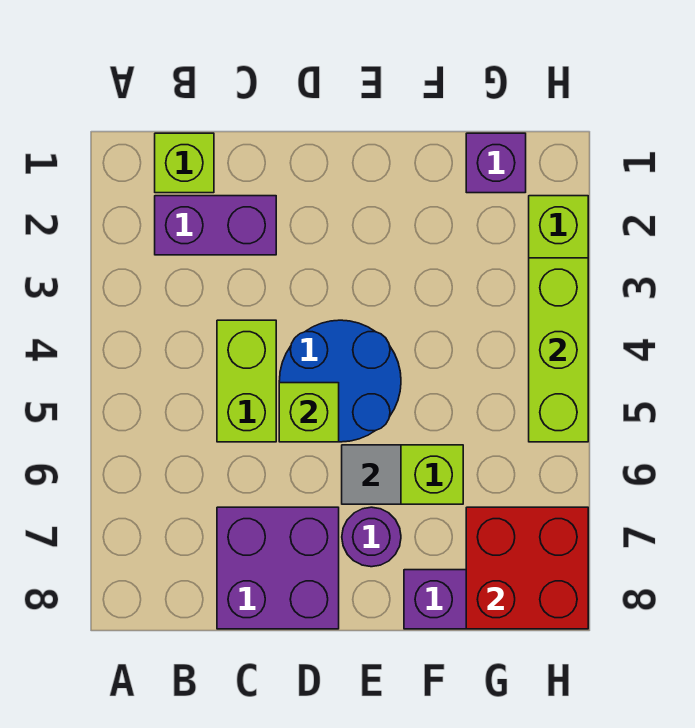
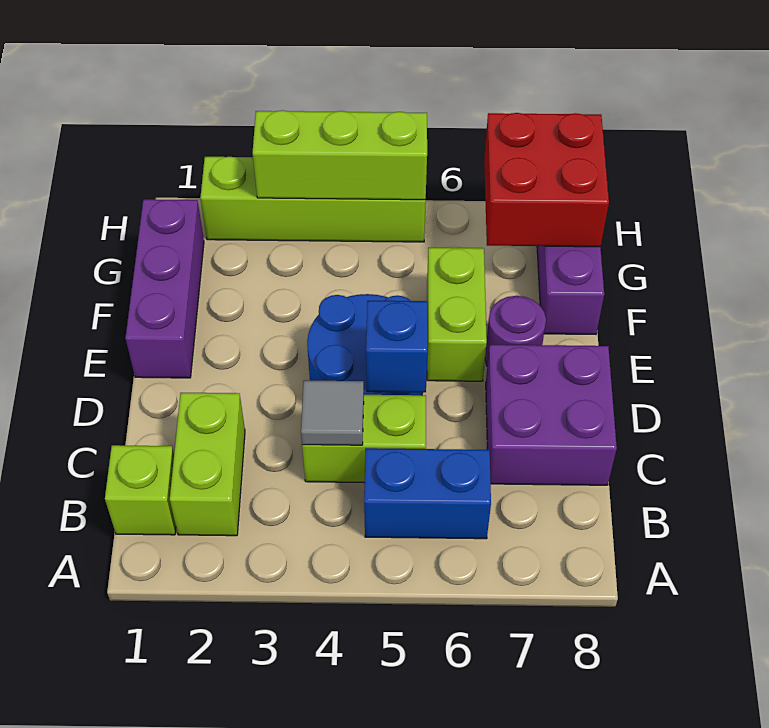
purple brick B2:C2 level 1 -> lime brick B2:C2 level 1
none -> blue brick B5:B6 level 1
lime brick D5 level 2 -> blue brick D5 level 2
grey tile E6 level 2 -> grey tile C4 level 2
purple brick G1 level 1 -> purple brick E1:G1 level 1

